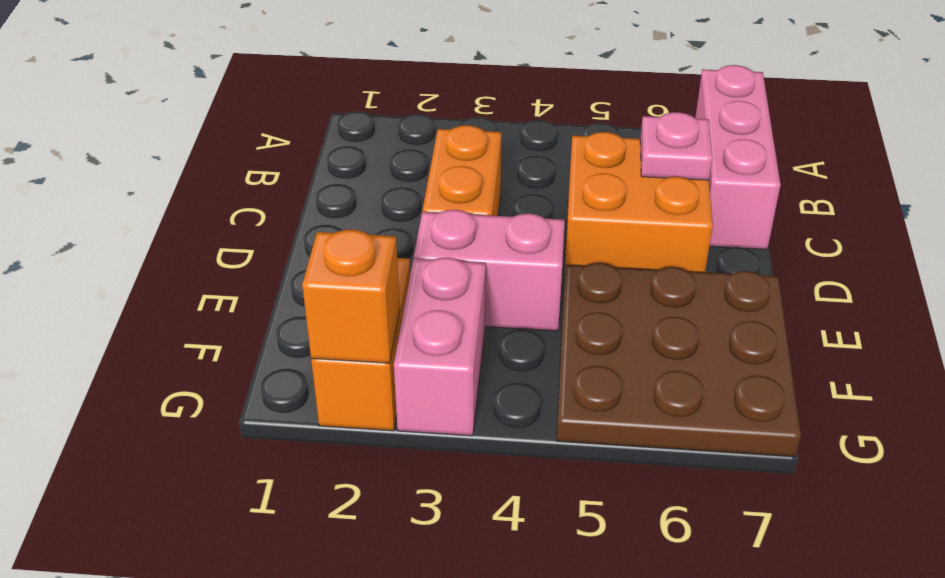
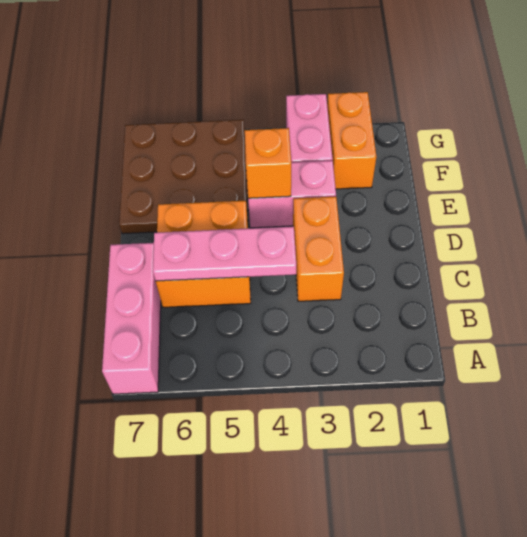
pink plate C6 level 2 -> pink plate C4:C6 level 2
orange brick G2 level 2 -> orange brick E4 level 2

